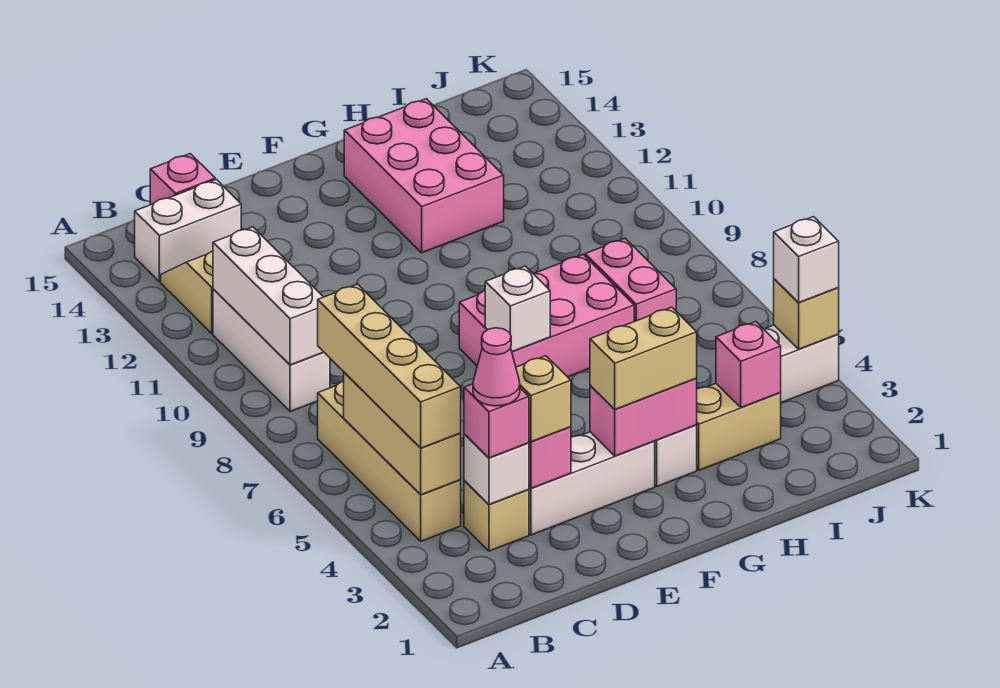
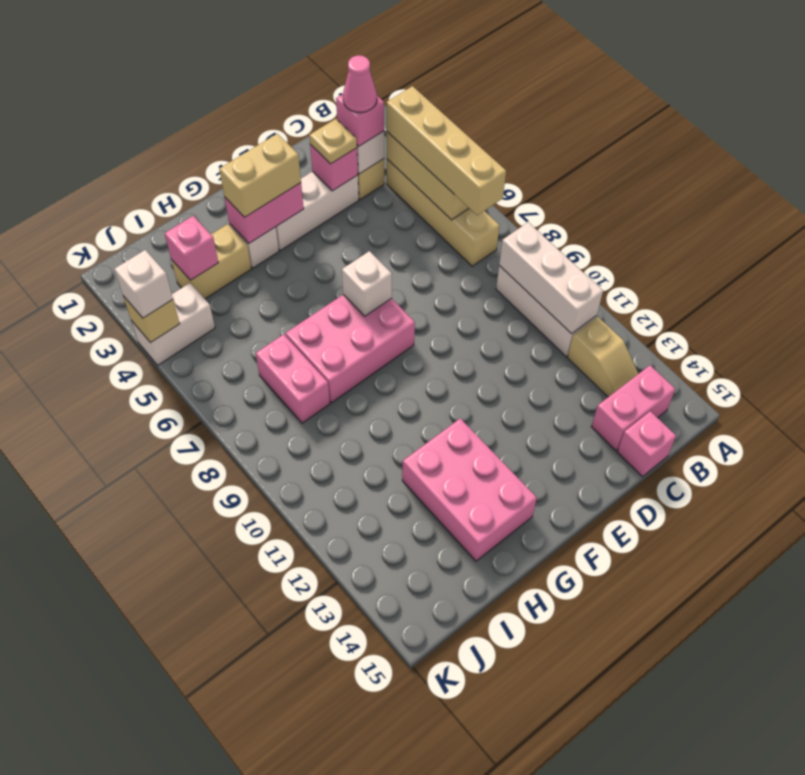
white brick B14:C14 level 1 -> pink brick B14:C14 level 1
tan brick D3 level 3 -> tan plate D3 level 3

